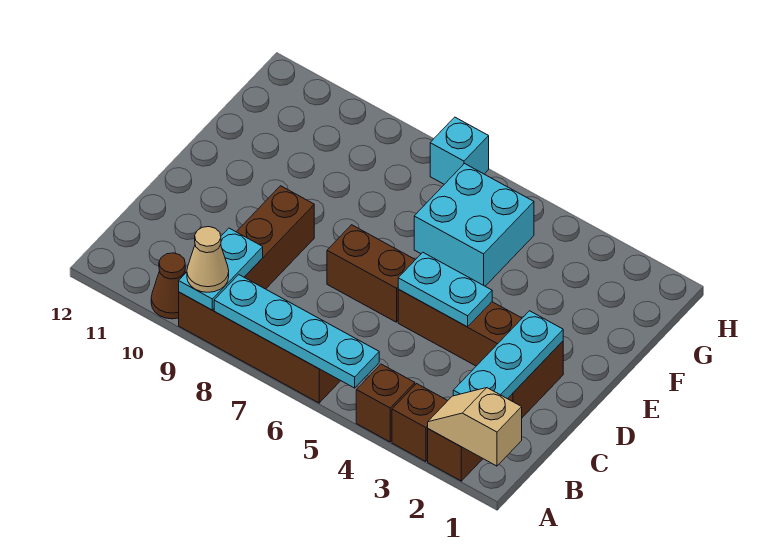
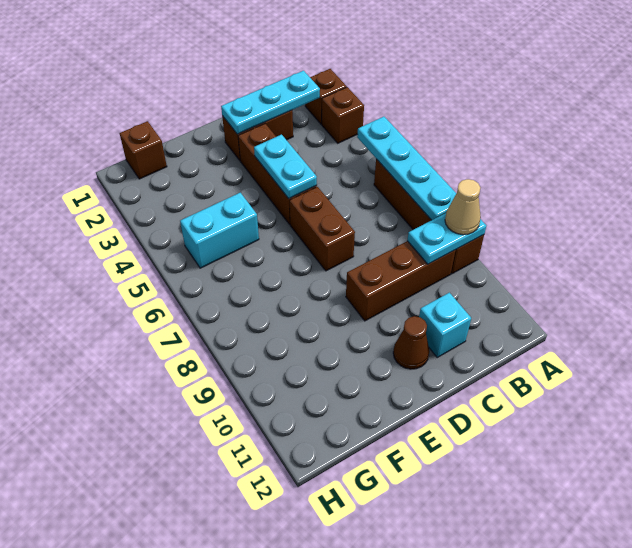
tan slope A1:A2 level 2 top 1 -> none
brown brick A4 level 1 -> brown brick G1 level 1
brown cone A10 level 1 -> brown cone D11 level 1
cyan brick F5:G6 level 1 -> cyan brick F5:G5 level 1
cyan brick H7 level 1 -> cyan brick C11 level 1

